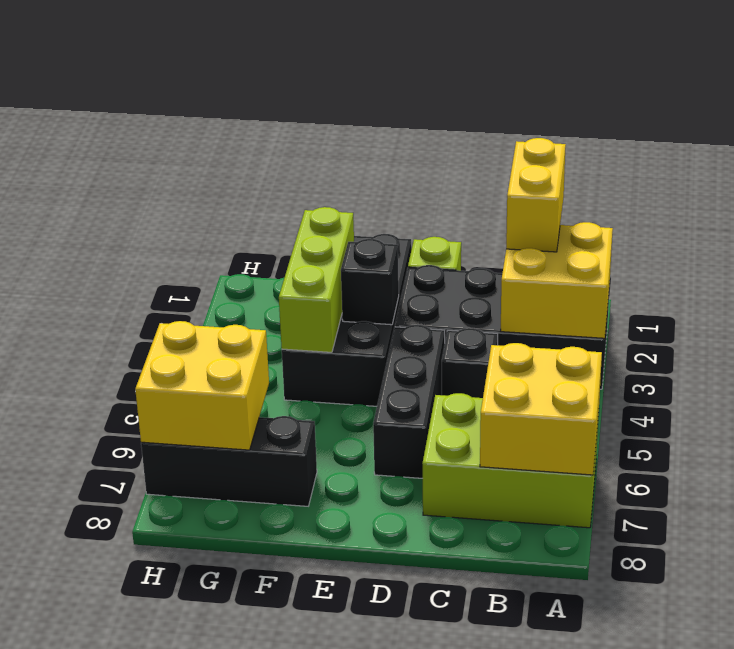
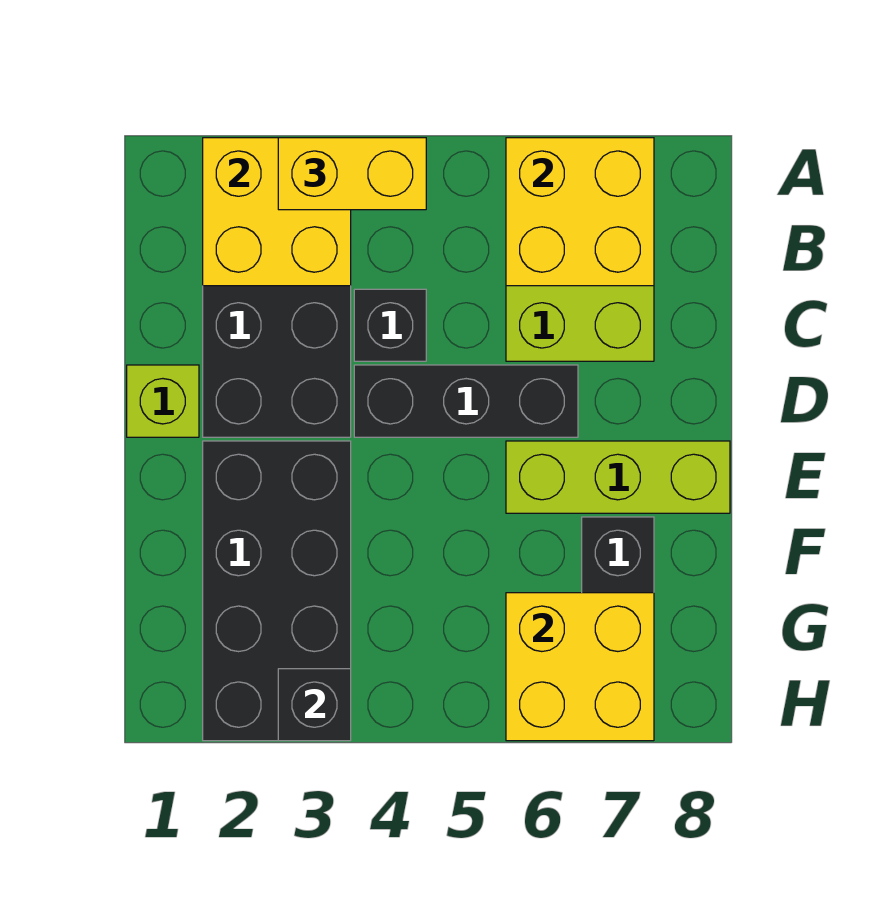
yellow brick B1:B2 level 3 -> yellow brick A3:A4 level 3
black brick E1:F4 level 1 -> black brick E2:H3 level 1
black brick E3 level 2 -> black brick H3 level 2
lime brick F2:F4 level 2 -> lime brick E6:E8 level 1

